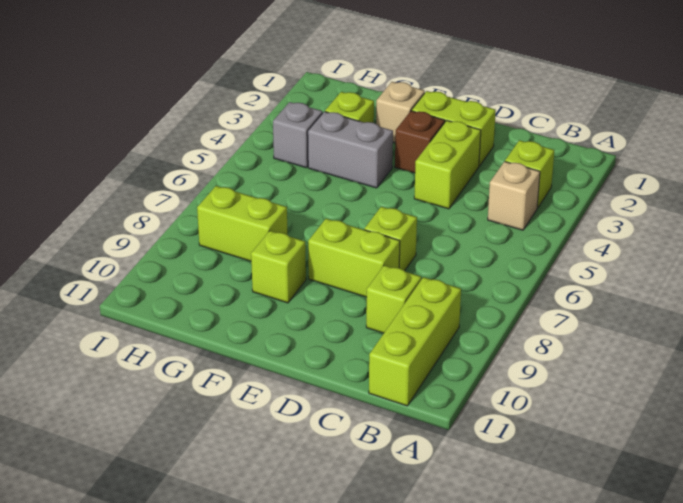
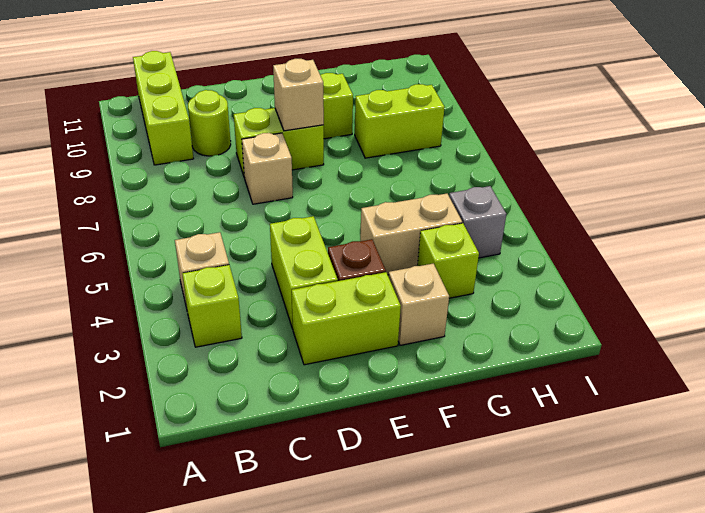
lime brick C9 level 1 -> lime round brick C9 level 1
lime brick D7 level 1 -> tan brick D7 level 1
none -> tan brick E8 level 2
grey brick F4:G4 level 1 -> tan brick F4:G4 level 1

